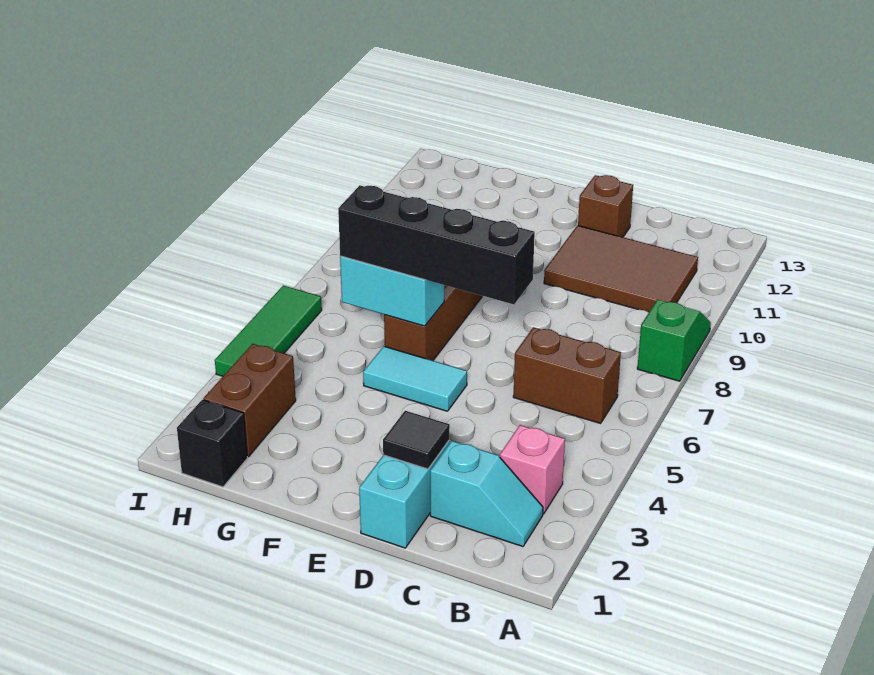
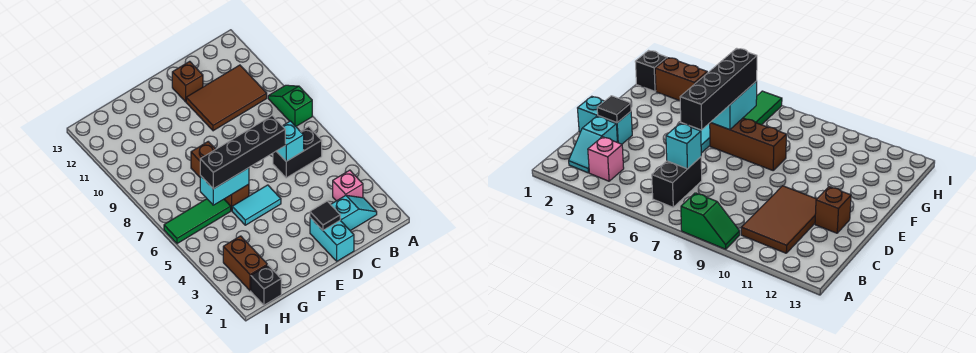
brown brick B6:C6 level 1 -> black brick B6:C6 level 1
none -> cyan brick C6 level 2
green tile I4:I6 level 1 -> green tile G6:I6 level 1

